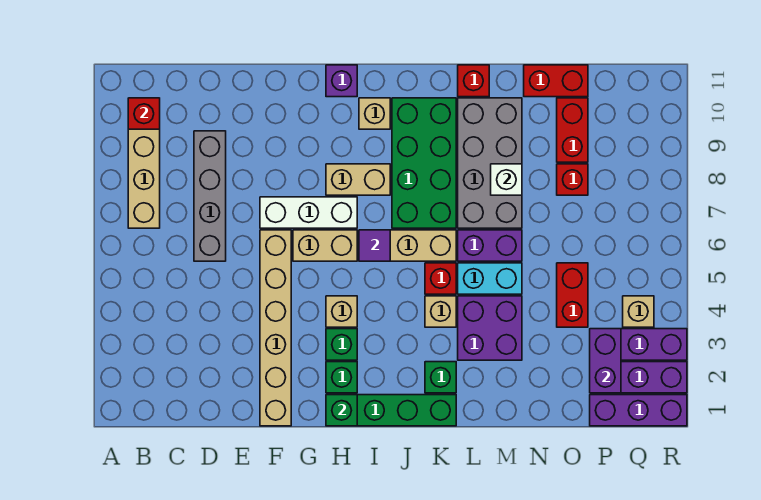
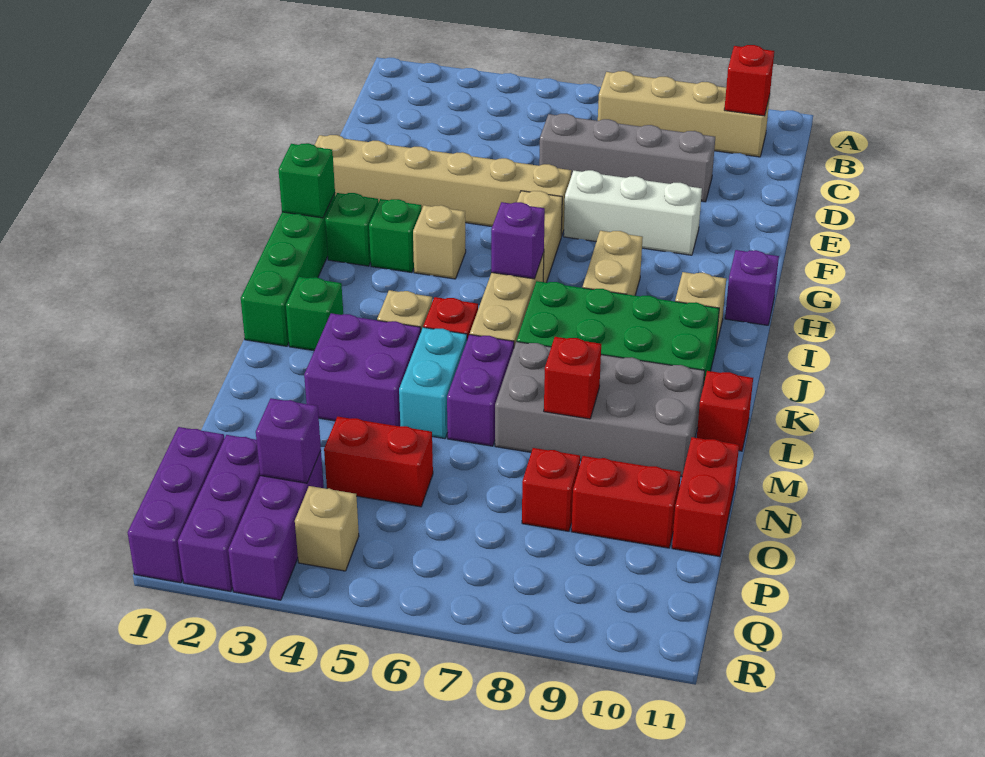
white brick F7:H7 level 1 -> white brick F7:F9 level 1
purple tile I6 level 2 -> purple brick I6 level 2
white brick M8 level 2 -> red brick M8 level 2
purple brick P2:P3 level 2 -> purple brick P3 level 2

